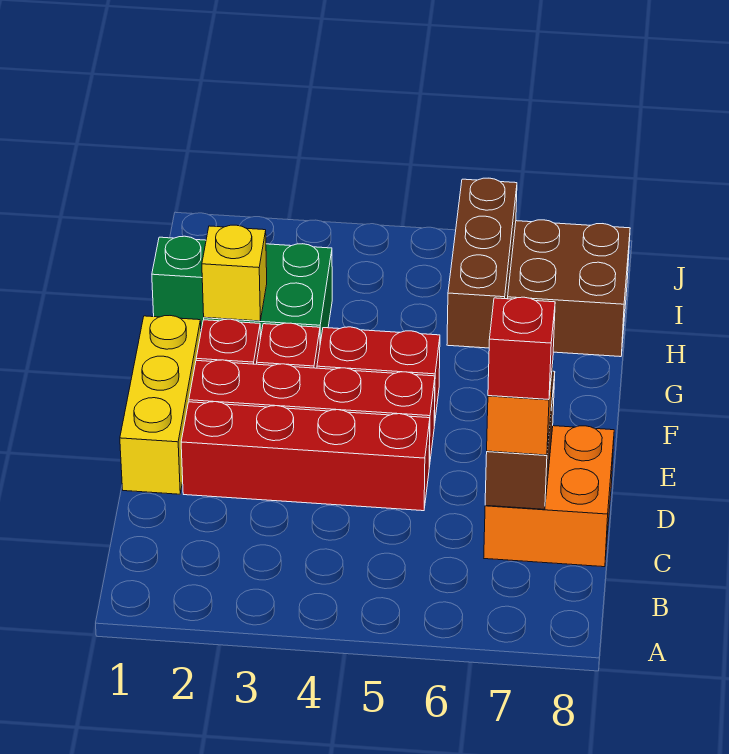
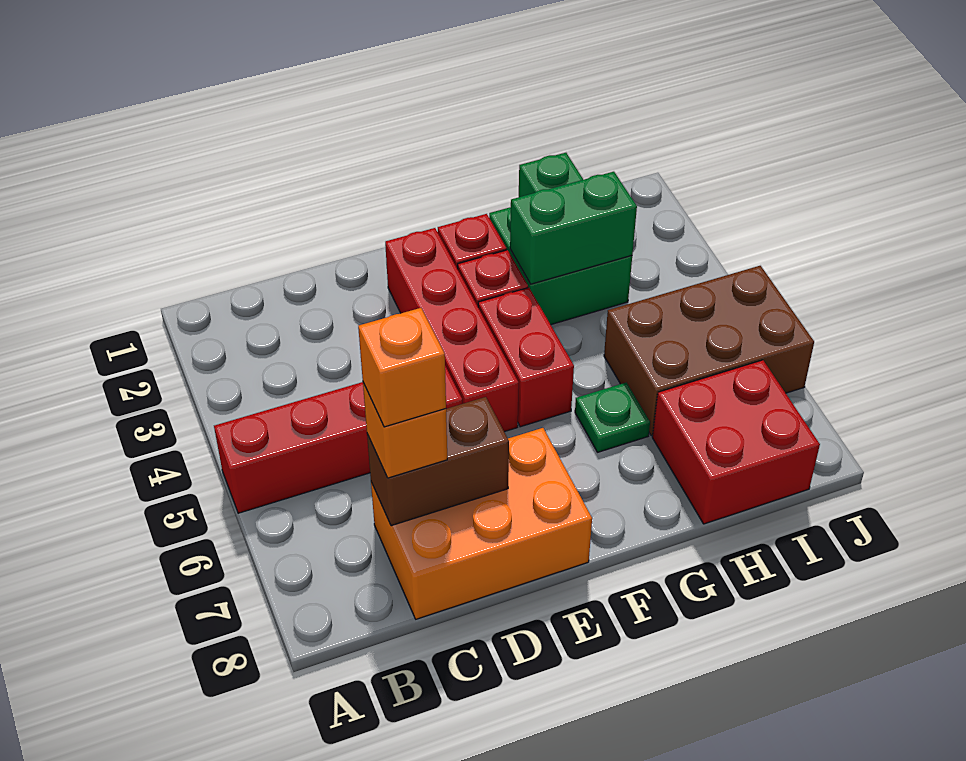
orange brick C7:D8 level 1 -> orange brick C7:E8 level 1
red brick C7 level 4 -> orange brick C7 level 4
yellow brick D1:F1 level 1 -> none
red brick D2:D5 level 1 -> red brick A5:D5 level 1
yellow brick G2 level 2 -> none
none -> green brick G3:H3 level 2
none -> green plate G6 level 1
brown brick H6:J6 level 1 -> brown brick H5:J6 level 1
brown brick H7:I8 level 1 -> red brick H7:I8 level 1

